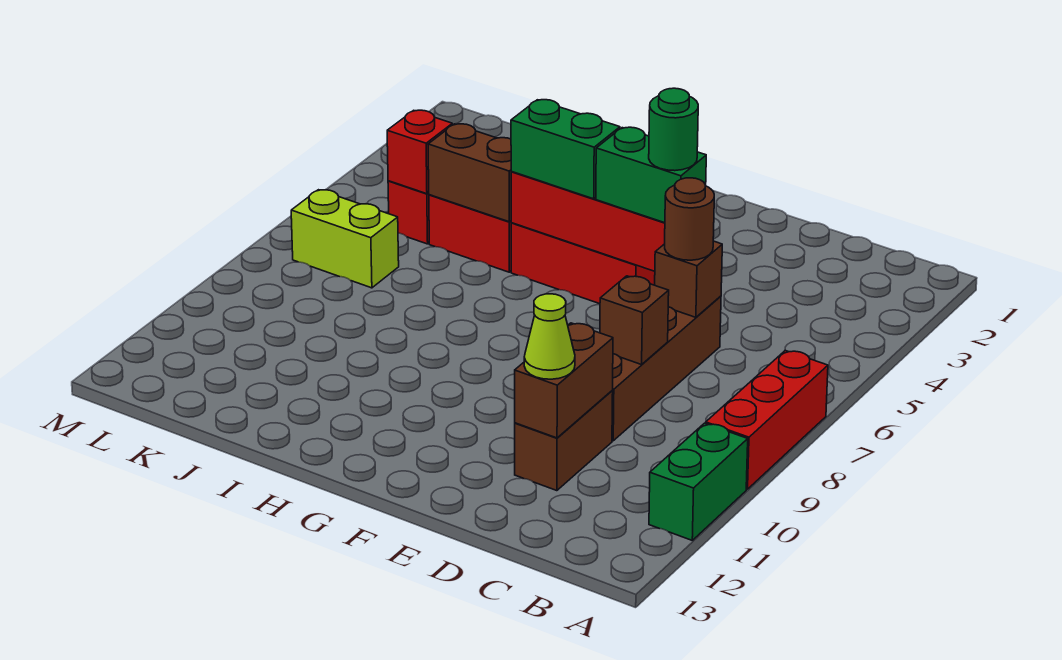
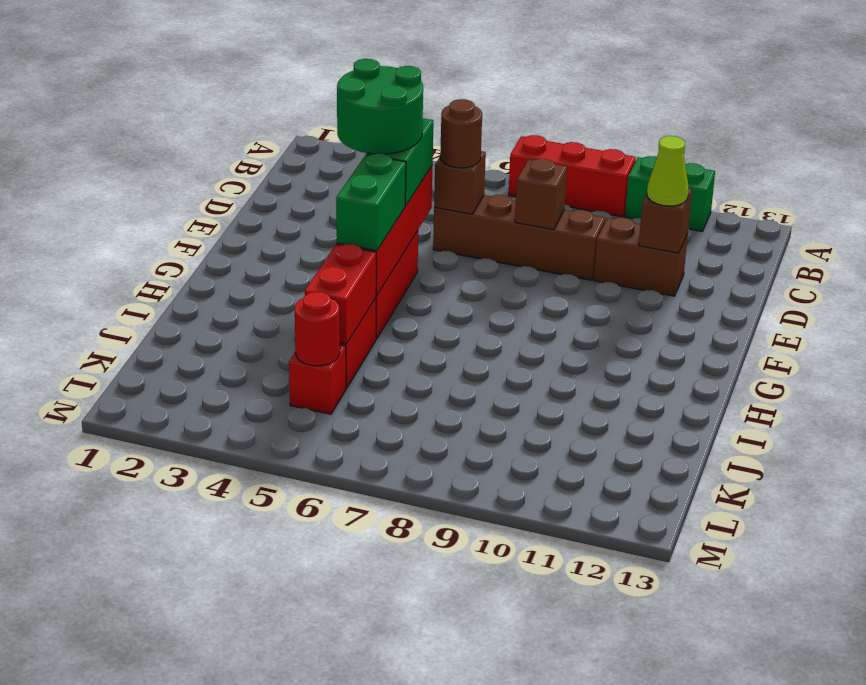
brown brick D10:D11 level 2 -> brown brick D11 level 2
green round brick E5 level 4 -> green round brick E4:F5 level 4
brown brick I5:J5 level 2 -> red brick I5:J5 level 2
red brick K5 level 2 -> red round brick K5 level 2
lime brick K7:L7 level 1 -> none

